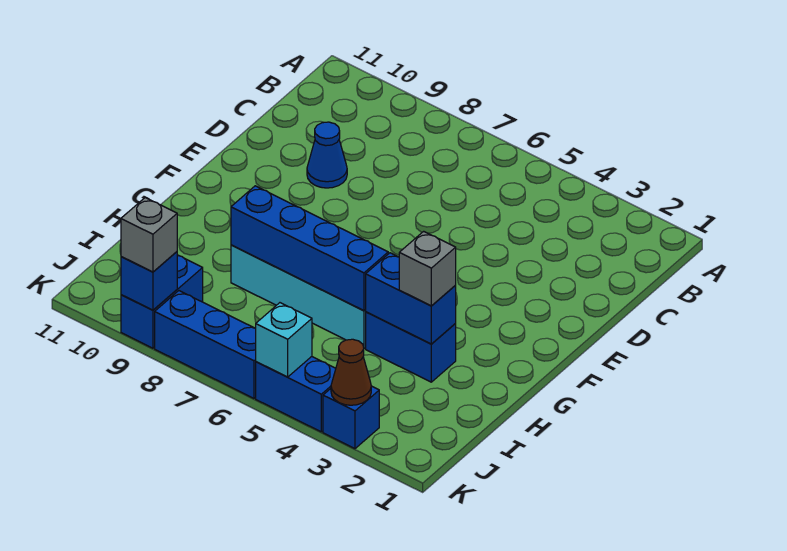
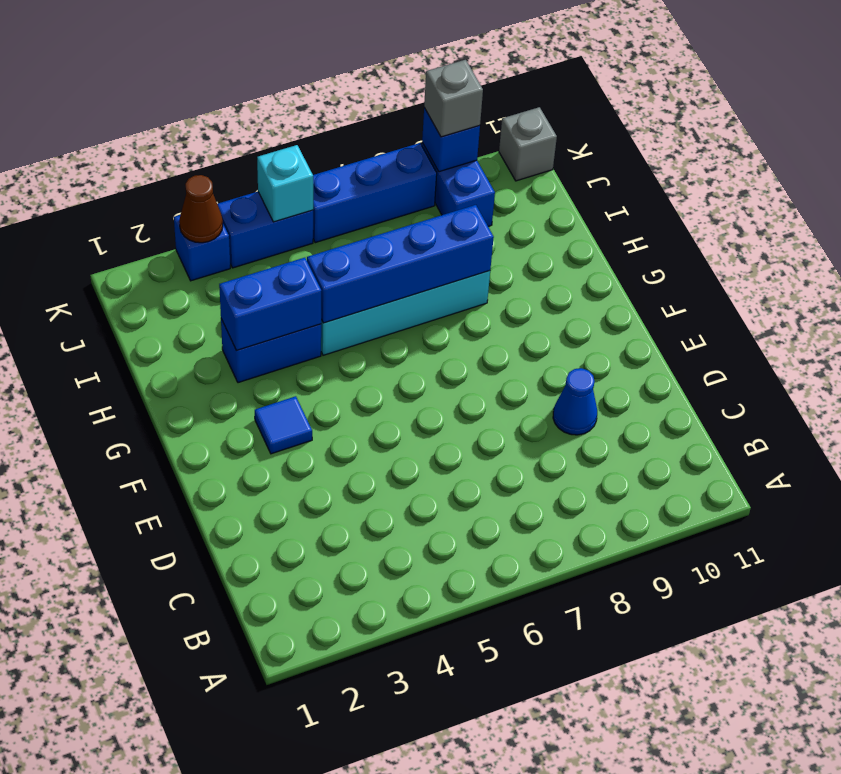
none -> blue tile F3 level 1
grey brick H3 level 3 -> grey brick K11 level 1

